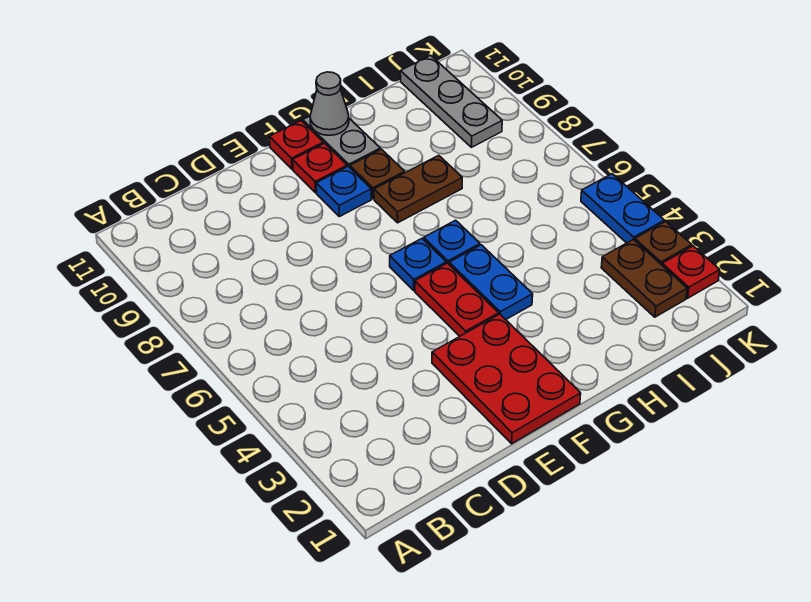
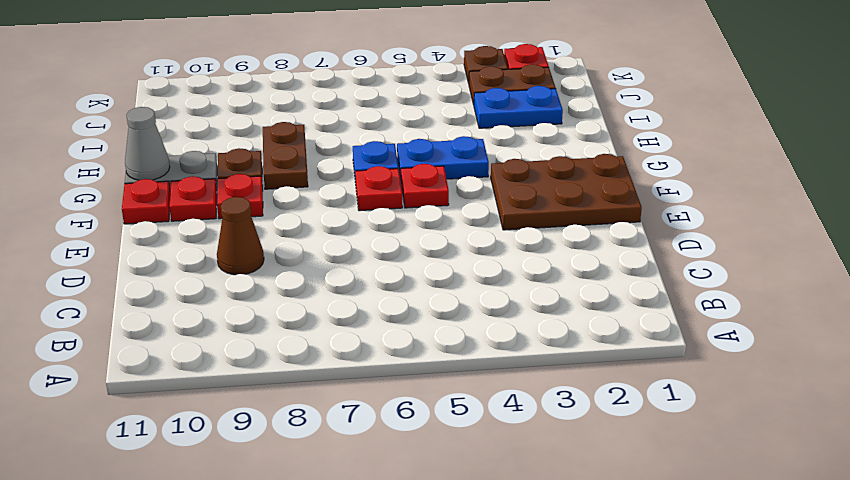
none -> brown cone D9 level 1
red plate E1:F3 level 1 -> brown plate E1:F3 level 1
red plate F4:F5 level 1 -> red plate F5 level 1
blue plate F6 level 1 -> red plate F6 level 1
blue plate F9 level 1 -> red plate F9 level 1
grey plate J9:J11 level 1 -> none
blue plate K4:K5 level 1 -> blue plate I2:I3 level 1

